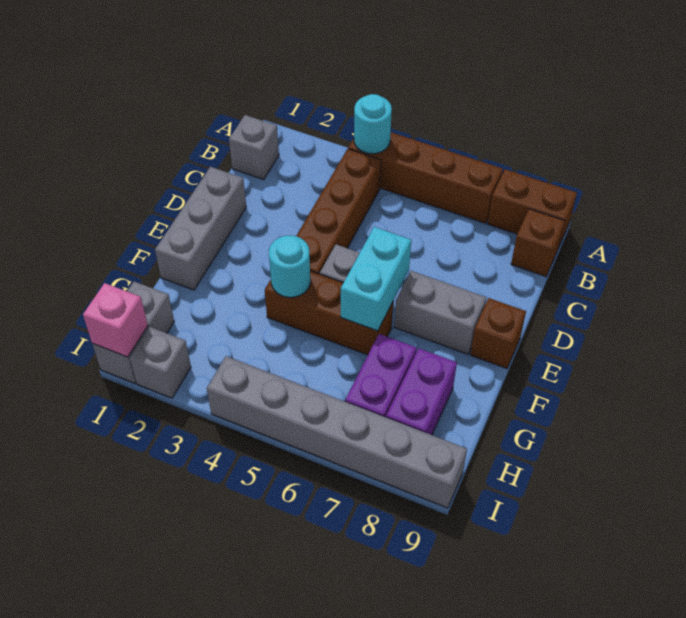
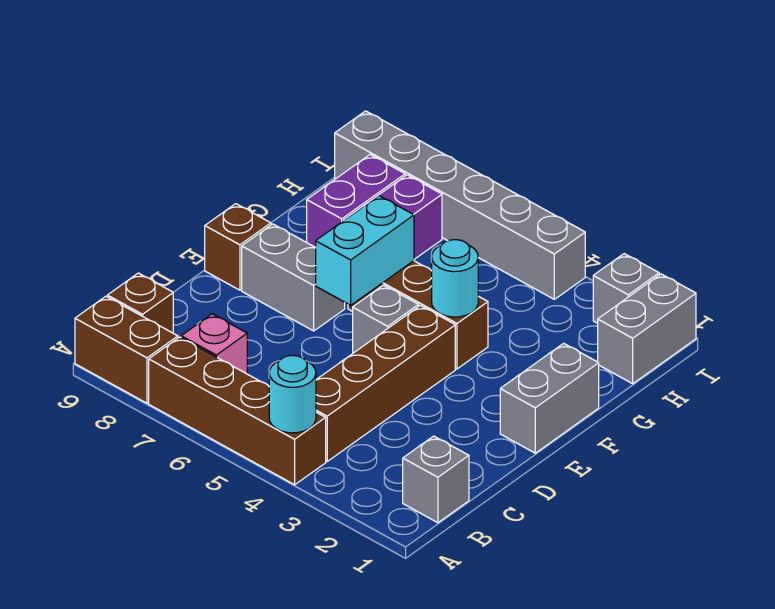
grey brick D1:F1 level 1 -> grey brick E1:F1 level 1
pink brick I1 level 2 -> pink brick B7 level 1

